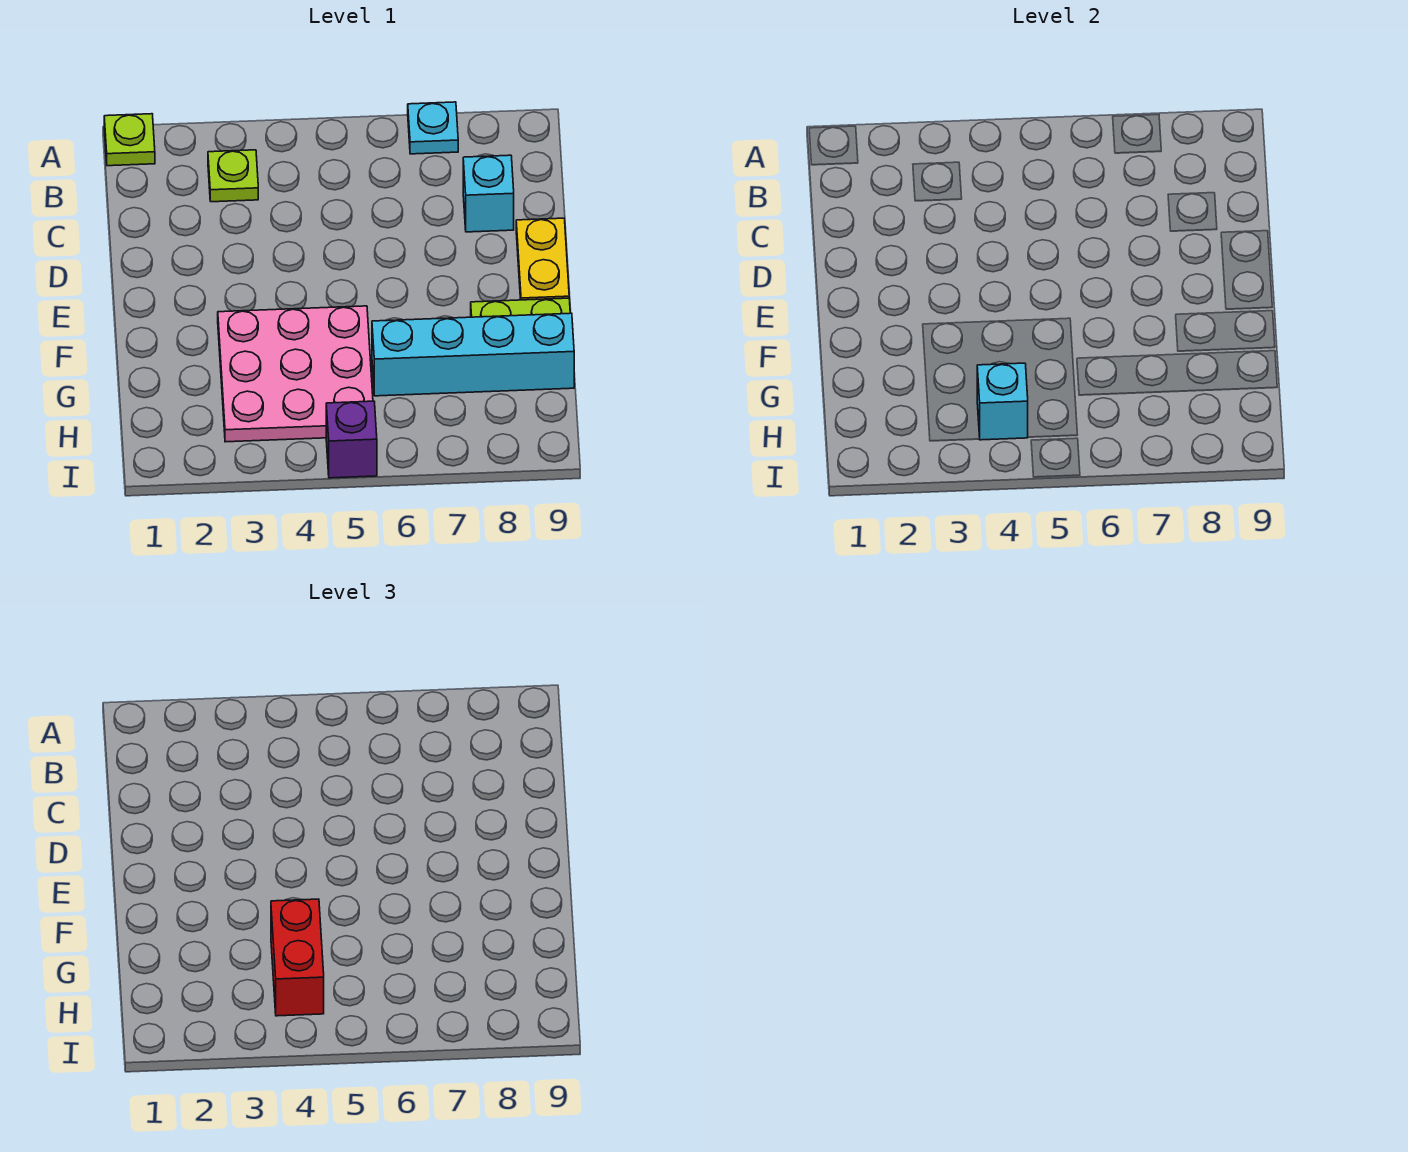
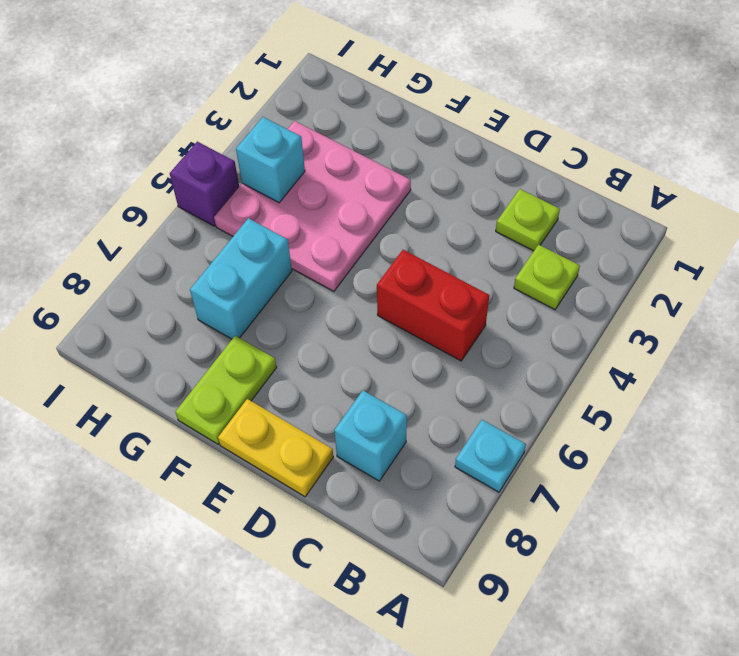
lime plate A1 level 1 -> lime plate C2 level 1
red brick G4:H4 level 3 -> red brick C5:D5 level 1
cyan brick G6:G9 level 1 -> cyan brick G6:G7 level 1

